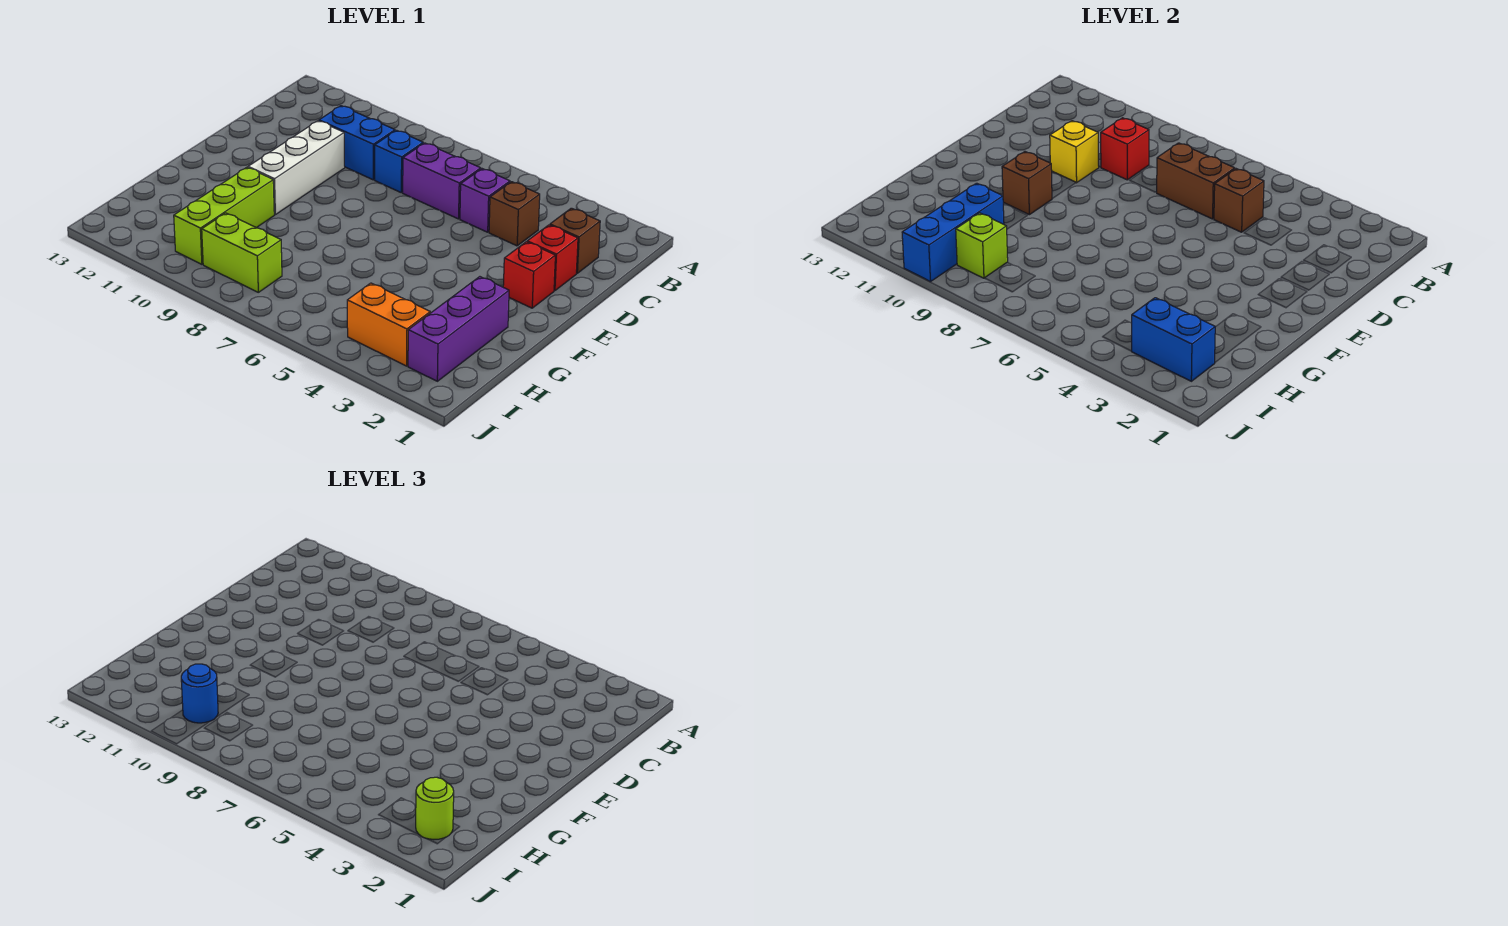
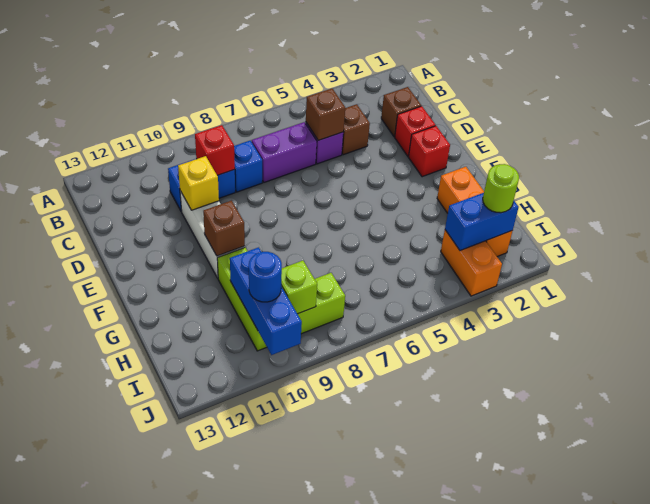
brown brick C6:C7 level 2 -> none
purple brick G2:I2 level 1 -> orange brick G2:I2 level 1
orange brick I3:I4 level 1 -> orange brick I3:J3 level 1

